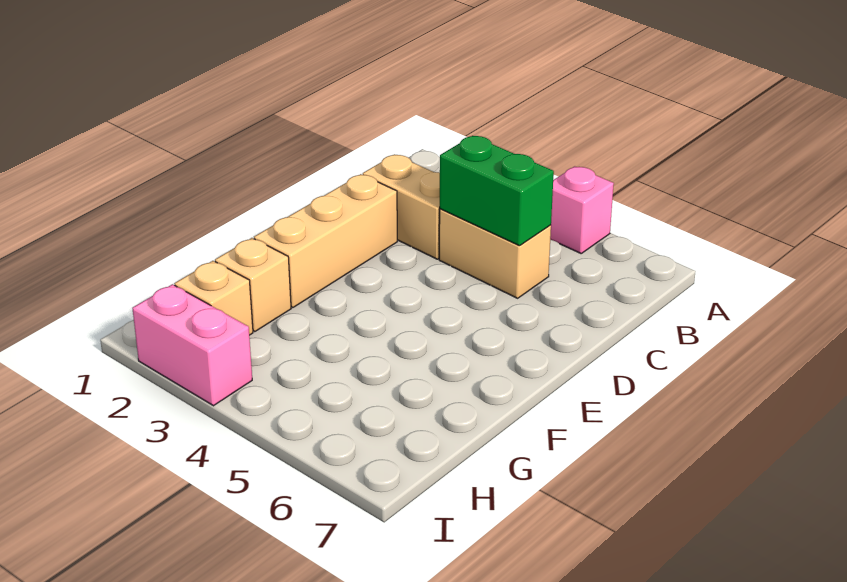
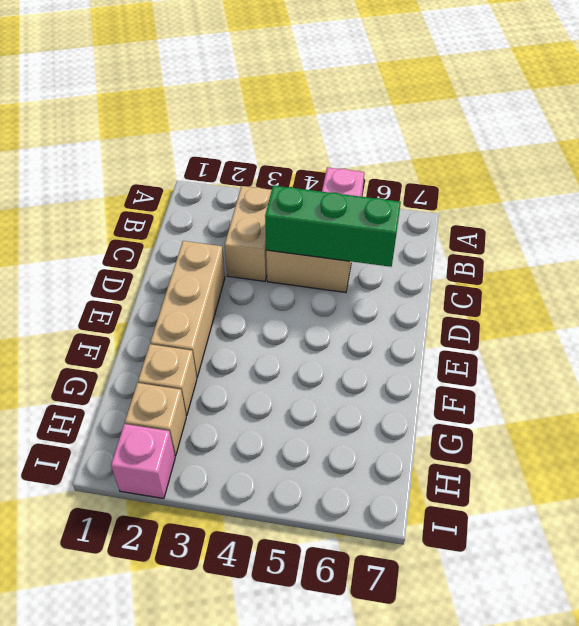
tan brick C2:C3 level 1 -> tan brick B3:C3 level 1
green brick C4:C5 level 2 -> green brick C4:C6 level 2
pink brick I2:I3 level 1 -> pink brick I2 level 1

